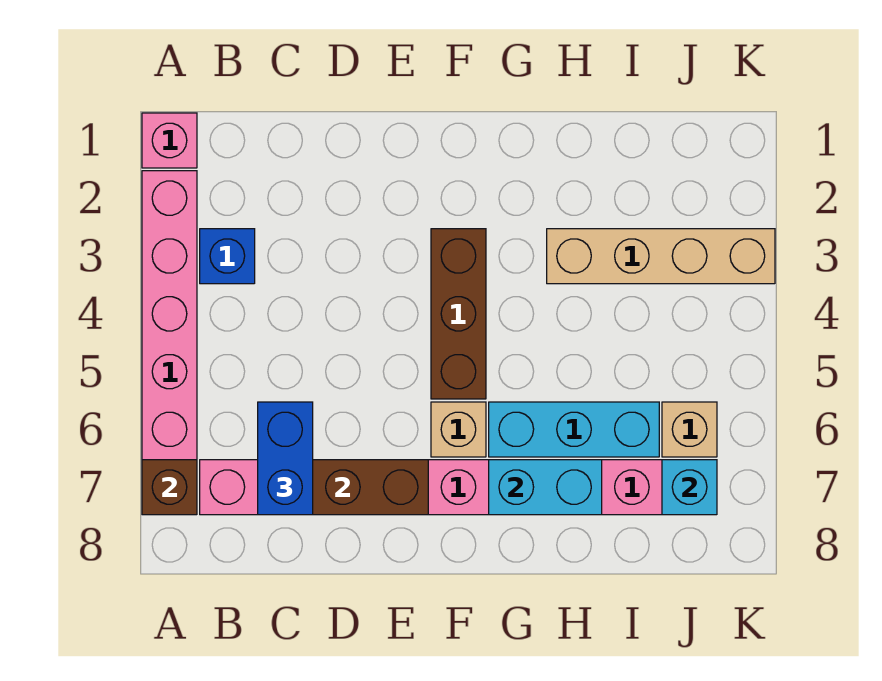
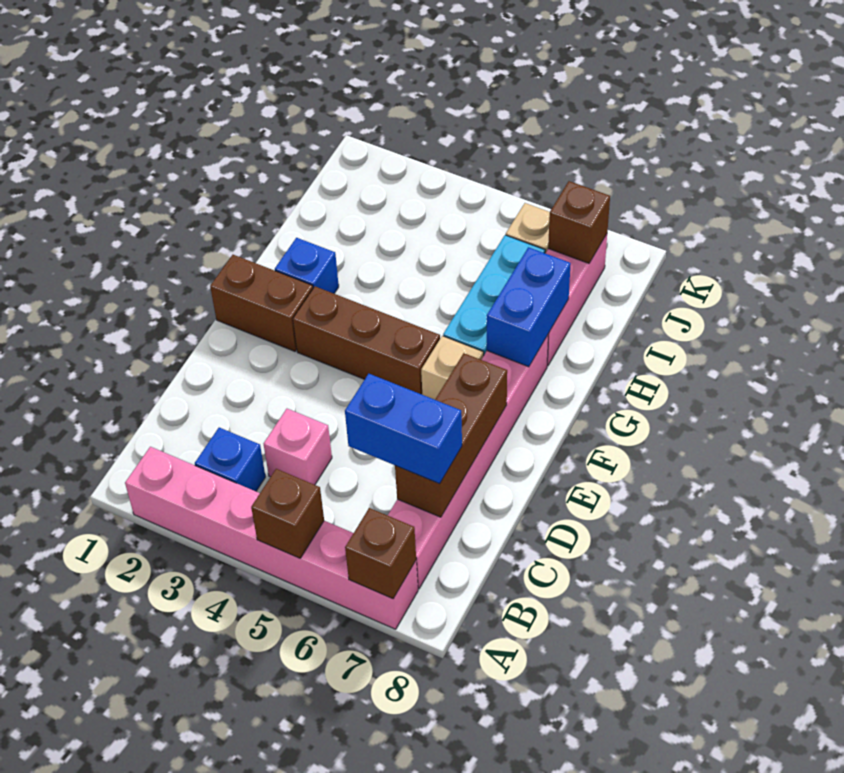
pink brick A1 level 1 -> pink brick C4 level 1
none -> brown brick A5 level 2
none -> brown brick F1:F2 level 1
none -> blue brick G2 level 1
cyan brick G7:H7 level 2 -> blue brick G7:H7 level 2
tan brick H3:K3 level 1 -> none
cyan brick J7 level 2 -> brown brick J7 level 2

